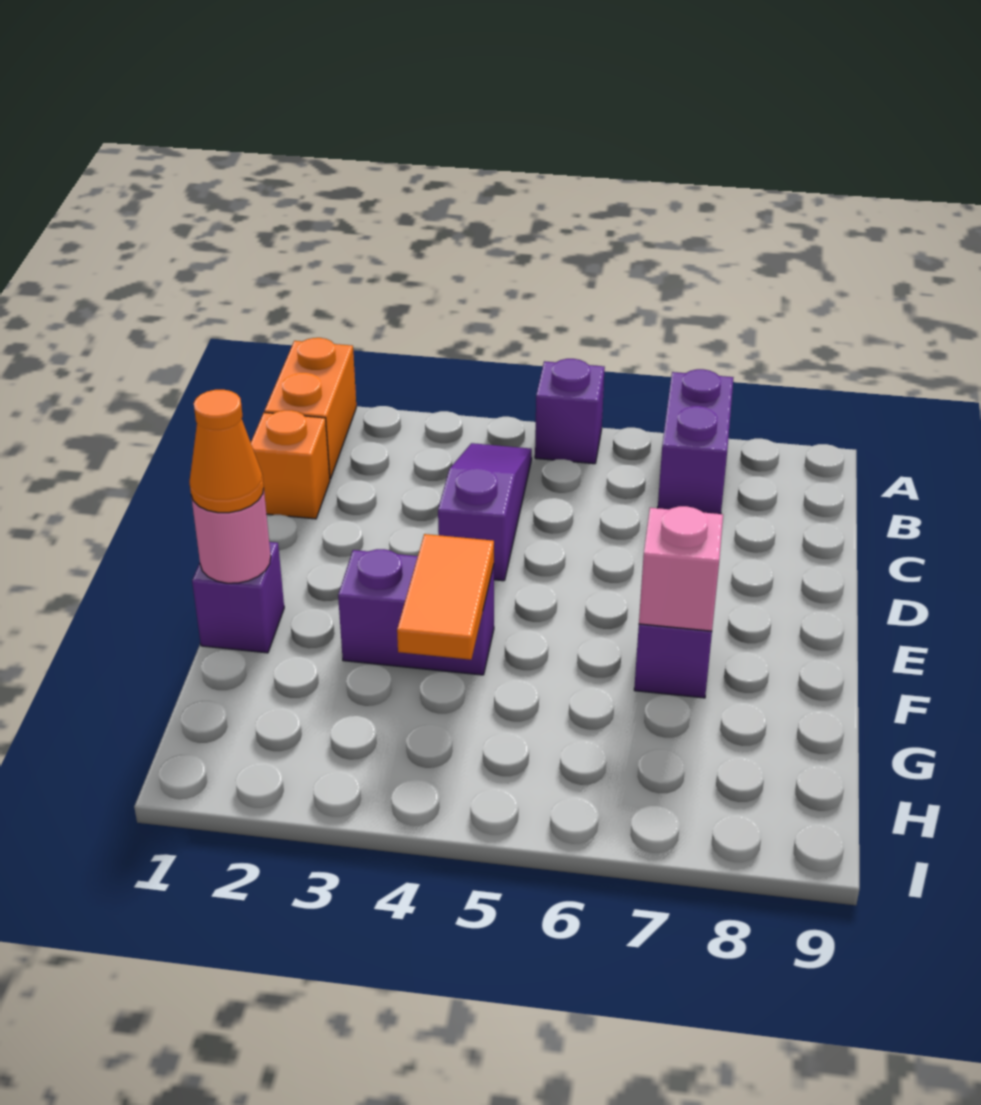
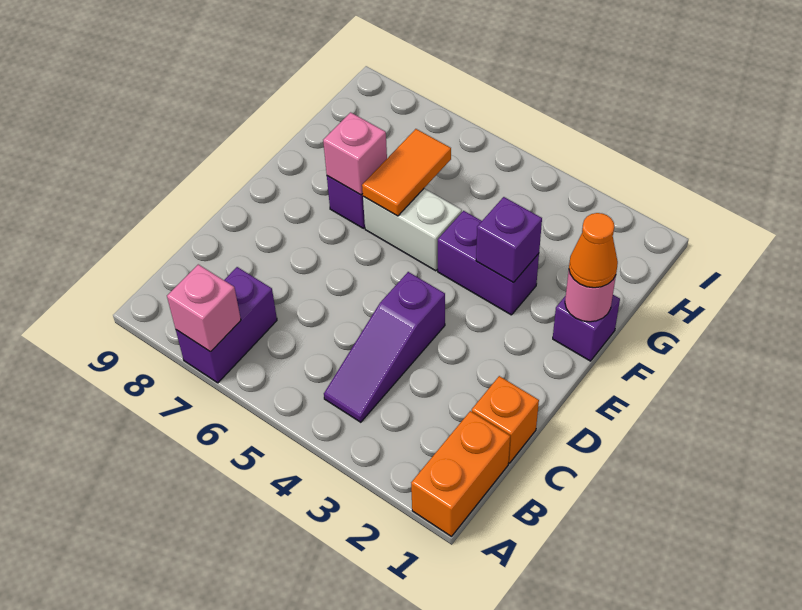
purple brick A5 level 1 -> purple brick F3 level 2
none -> pink brick A7 level 2
orange tile F4:G4 level 2 -> orange tile F6:G6 level 2
none -> white brick F5:F6 level 1

